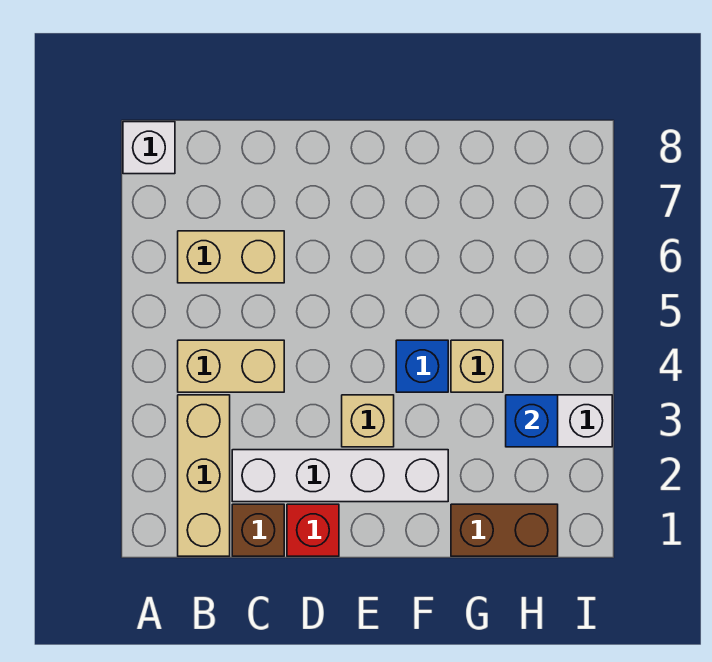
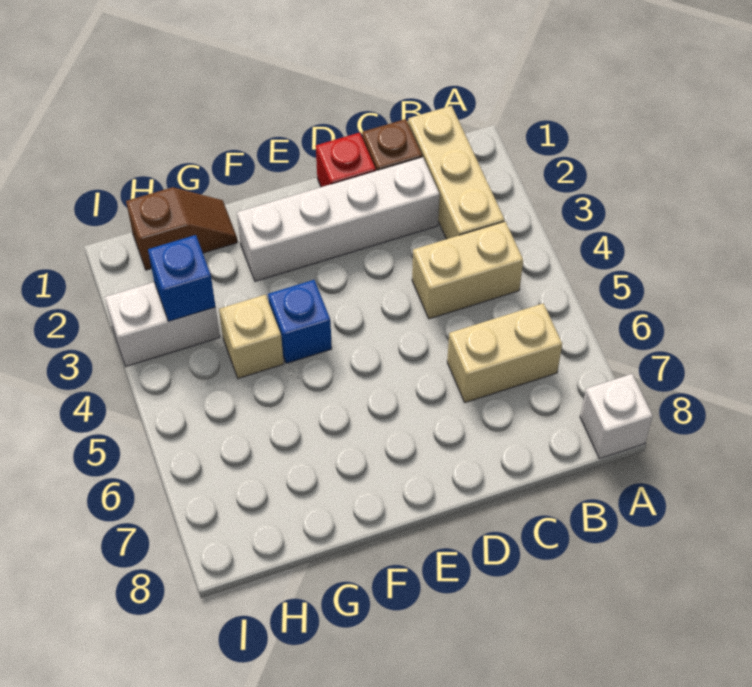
tan brick E3 level 1 -> none
brown brick G1:H1 level 1 -> brown slope G1:H1 level 1 top H

